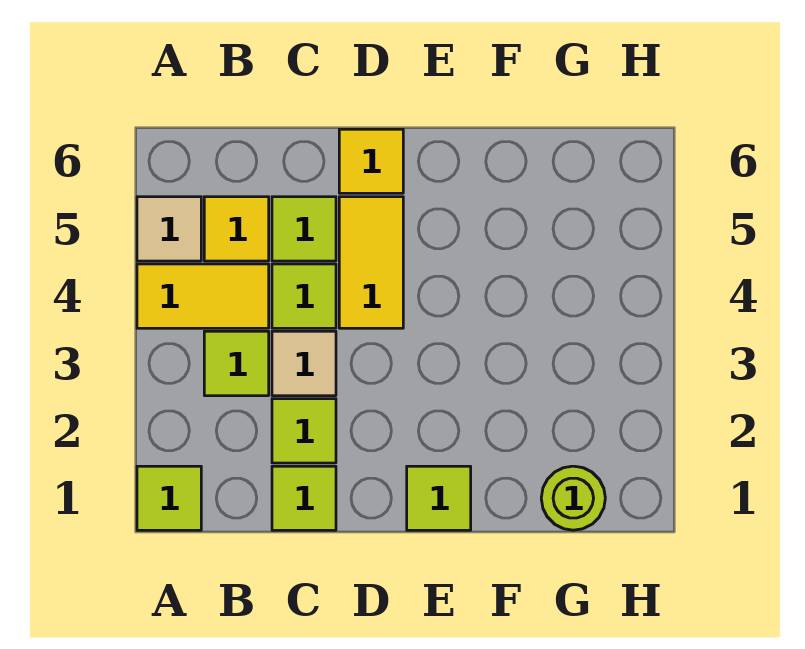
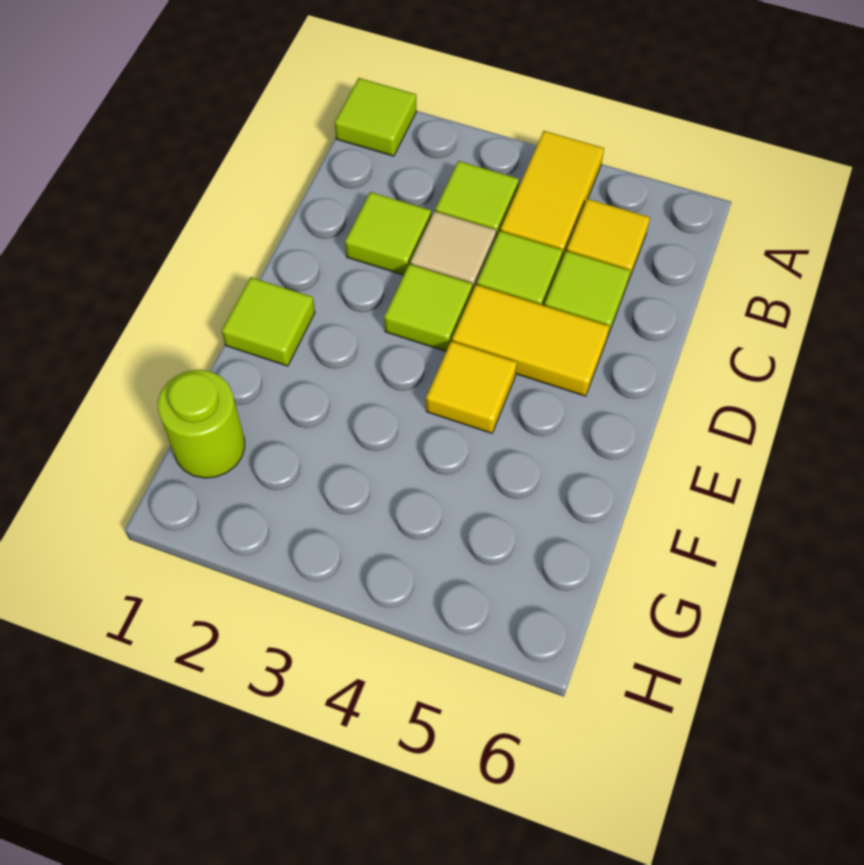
tan tile A5 level 1 -> none
lime tile C1 level 1 -> lime tile D3 level 1
yellow tile D6 level 1 -> yellow tile E4 level 1

